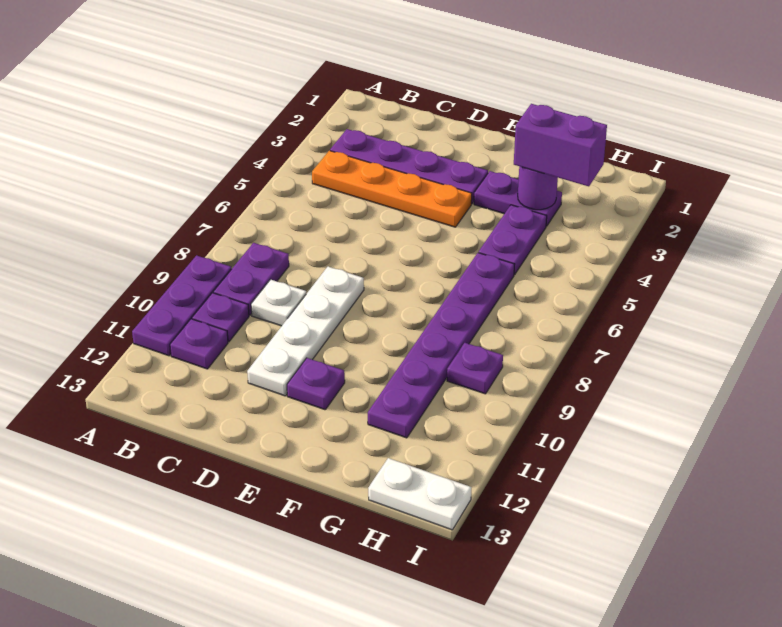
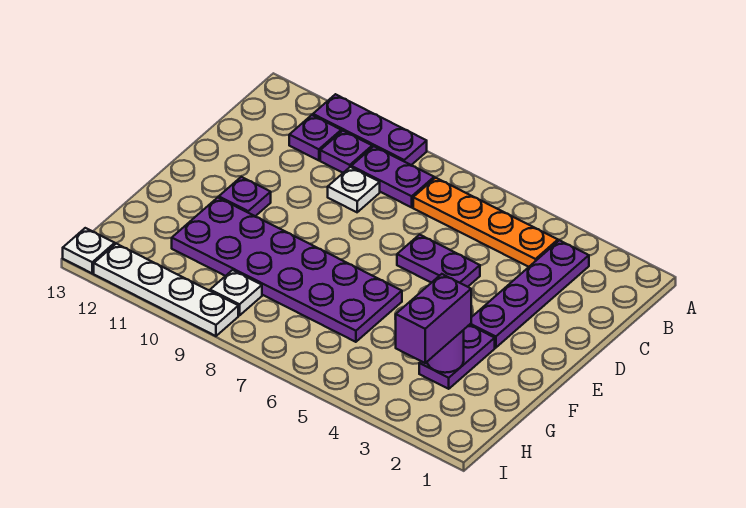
orange plate B4:E4 level 1 -> orange plate B4:B7 level 1
white plate D8:D11 level 1 -> white plate I9:I12 level 1
purple plate G4:G5 level 1 -> purple plate D5:D6 level 1
purple plate G6:G11 level 1 -> purple plate F6:G11 level 1
purple plate H9 level 1 -> white plate H9 level 1
white plate H13:I13 level 1 -> white plate I13 level 1

